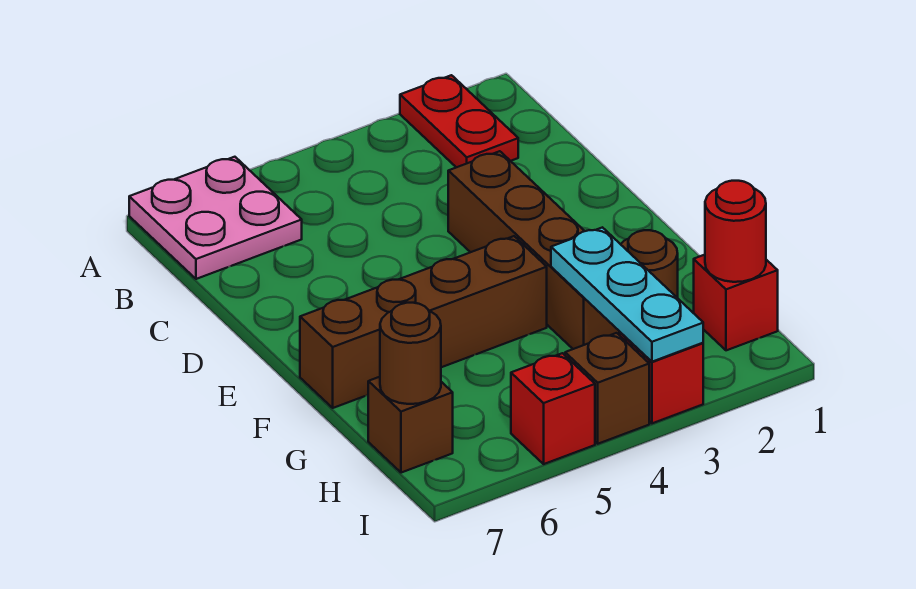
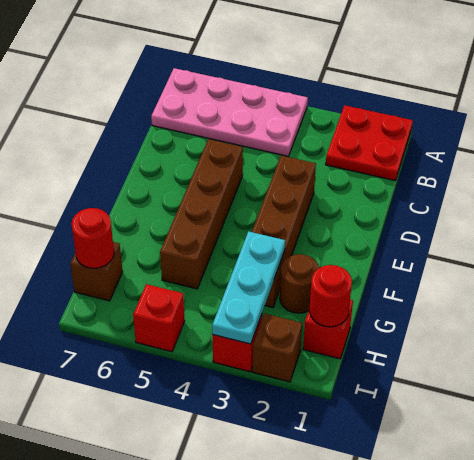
red plate A2:B2 level 1 -> red plate A1:B2 level 1
pink plate A6:B7 level 1 -> pink plate A4:B7 level 1
brown brick F4:F7 level 1 -> brown brick D5:G5 level 1
brown round brick H7 level 2 -> red round brick H7 level 2
brown brick I4 level 1 -> brown brick I2 level 1

